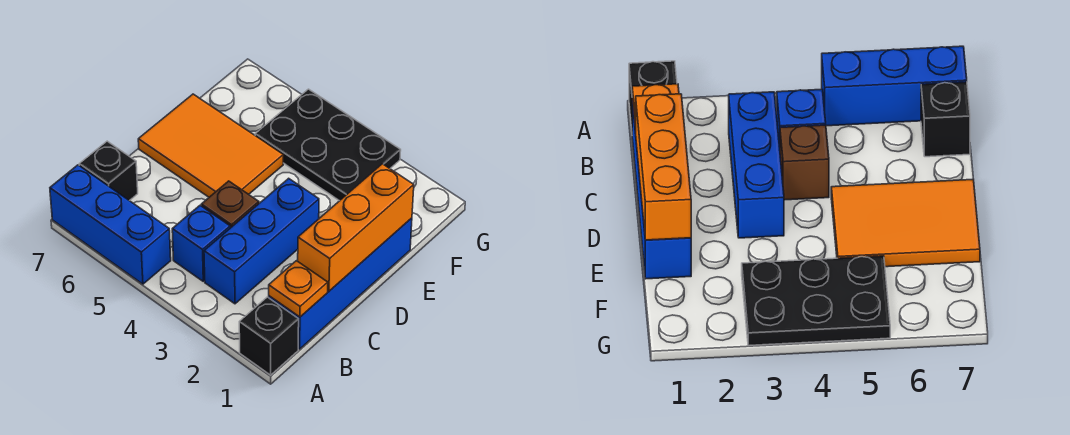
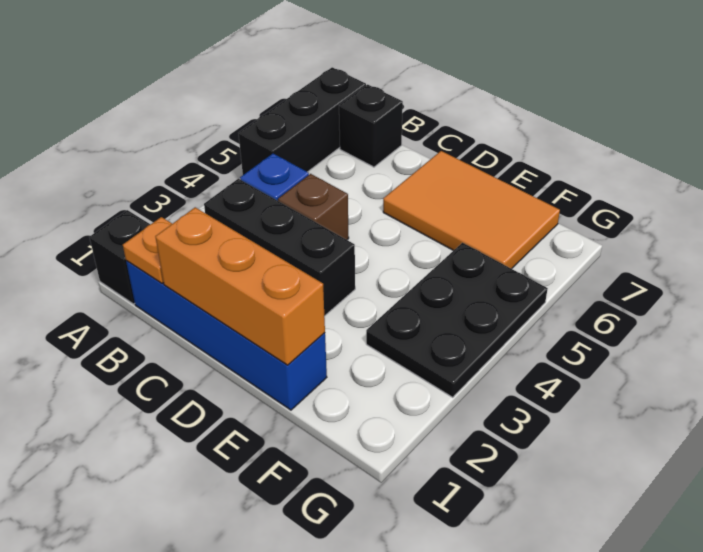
blue brick A5:A7 level 1 -> black brick A5:A7 level 1
blue brick B3:D3 level 1 -> black brick B3:D3 level 1
orange tile D5:E7 level 1 -> orange tile D6:F7 level 1

